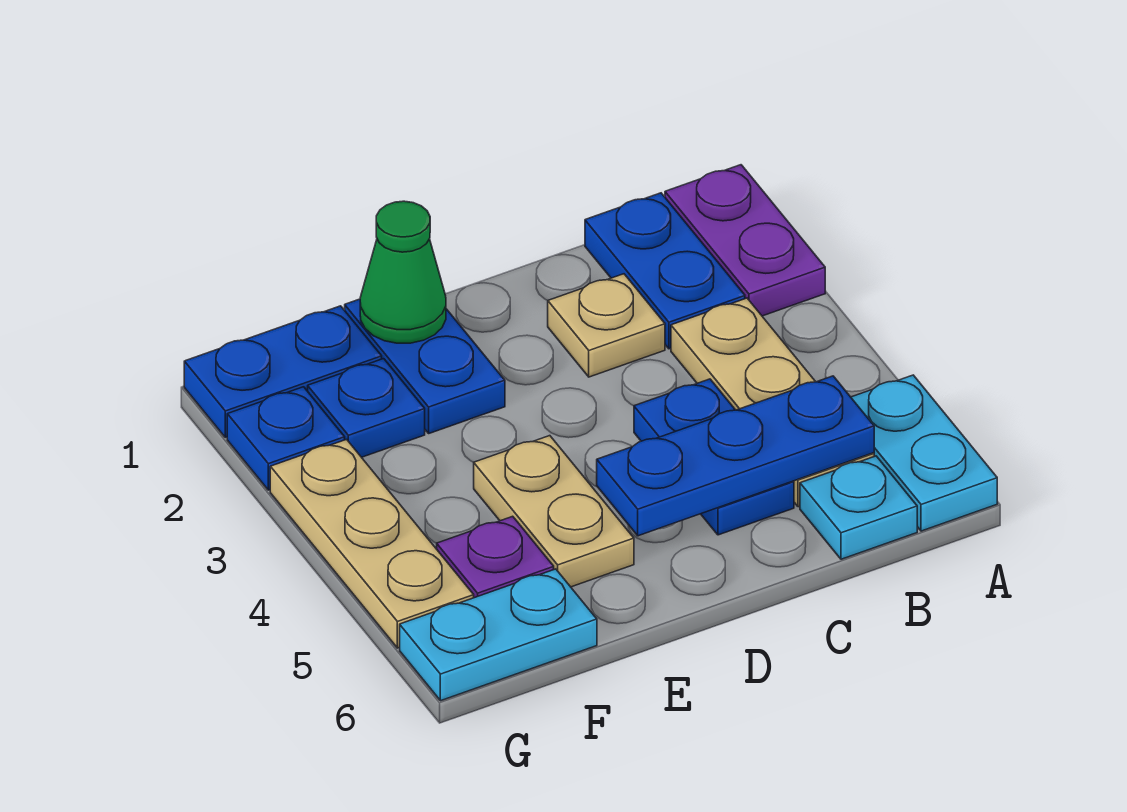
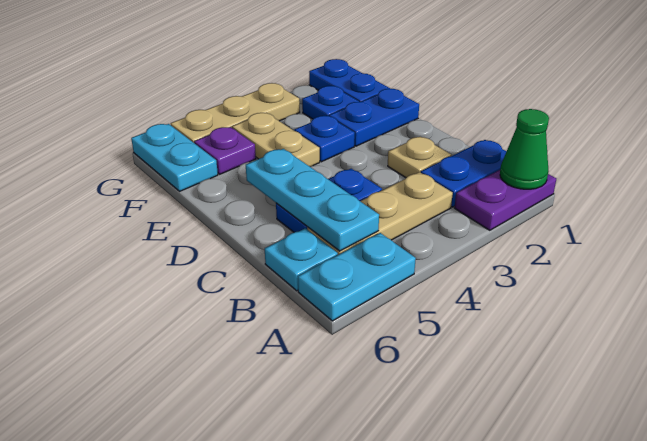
blue plate B5:D5 level 2 -> cyan plate B5:D5 level 2
green cone E1 level 2 -> green cone A1 level 2
tan plate E4:E5 level 1 -> tan plate E4:F4 level 1
blue plate G2 level 1 -> blue plate E3 level 1

